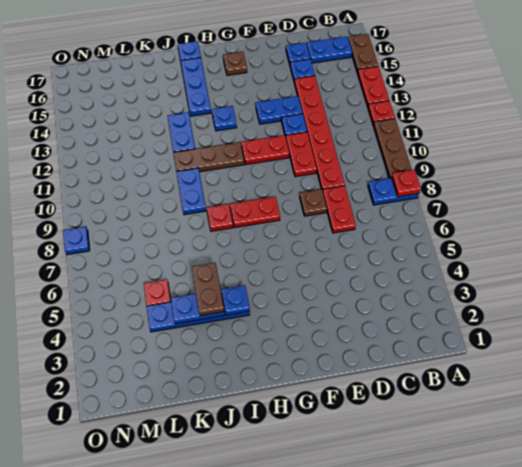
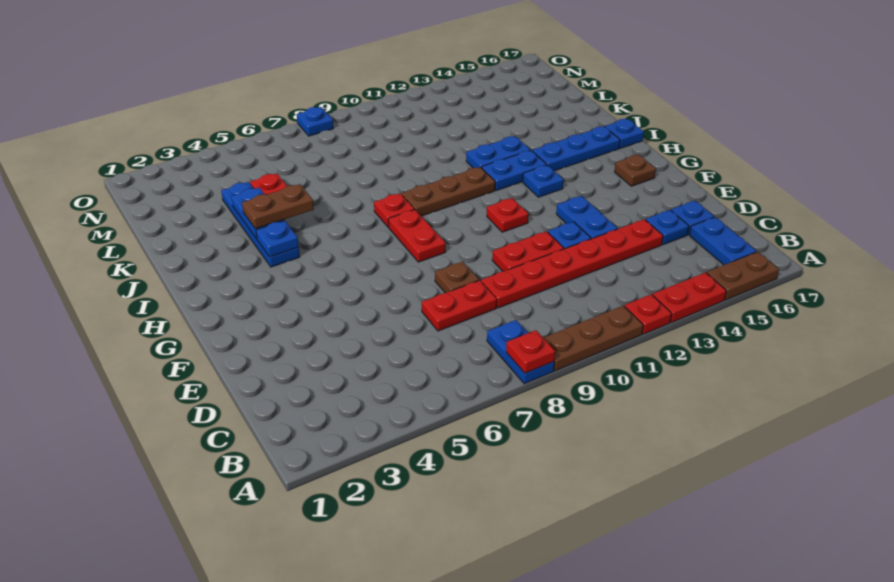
red plate F11:G11 level 1 -> red plate G11 level 1
brown plate H11:J11 level 1 -> brown plate I9:I11 level 1
blue plate J9:J10 level 1 -> blue plate I12:I13 level 1

